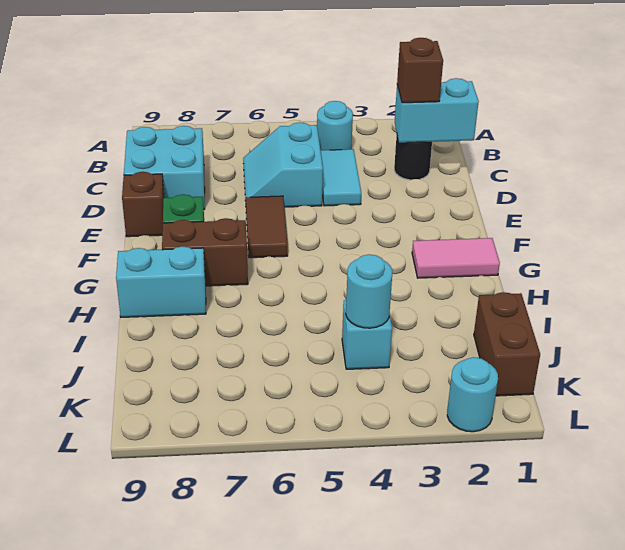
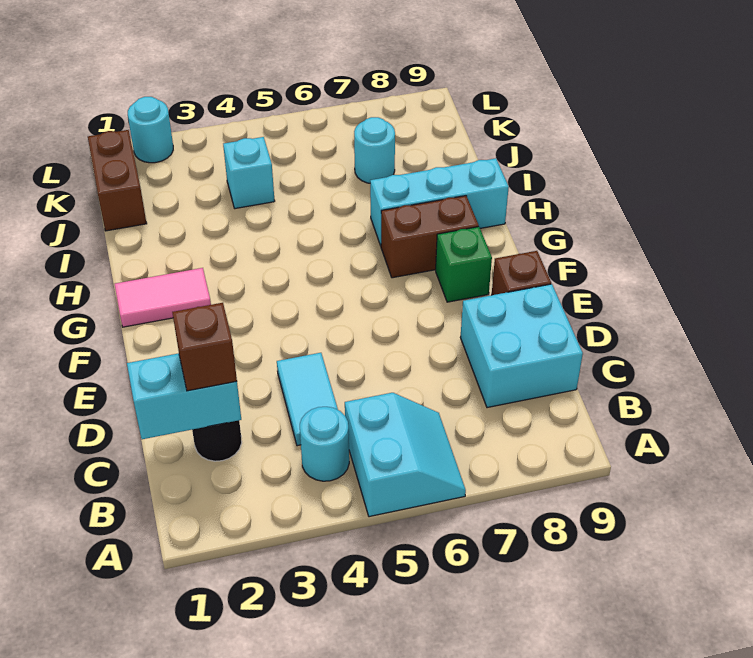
cyan slope C5:D6 level 1 top 5 -> cyan slope A5:B6 level 1 top 5
brown tile E6:F6 level 1 -> none
cyan brick H8:H9 level 1 -> cyan brick H7:H9 level 1
cyan round brick J4 level 2 -> cyan round brick J7 level 1

